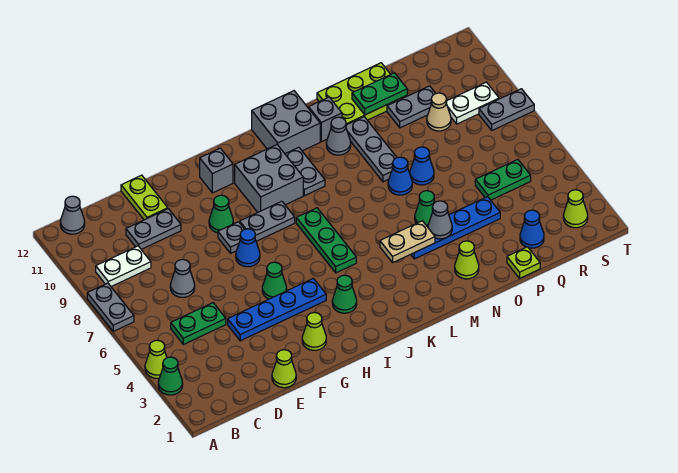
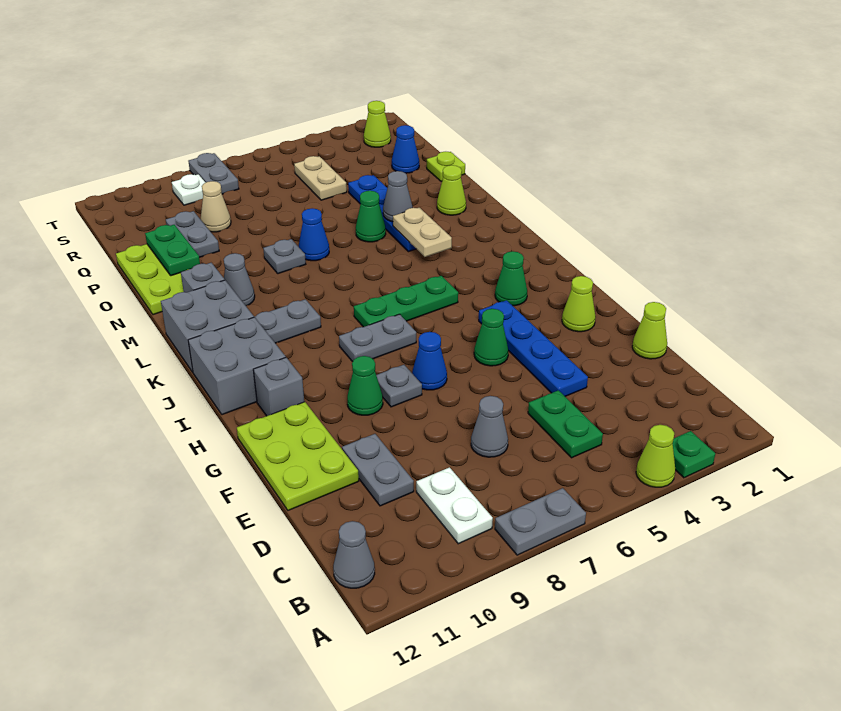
green cone A3 level 1 -> green plate A3 level 1
lime plate E11:E12 level 1 -> lime plate E11:G12 level 1
grey plate H8:I8 level 1 -> grey plate I7:I8 level 1
grey brick I9:J10 level 1 -> grey brick I11:J12 level 1
grey plate N8:N10 level 1 -> grey plate N8 level 1
blue cone O7 level 1 -> none
green plate Q5:R5 level 1 -> tan plate Q5:R5 level 1
white plate R9:S9 level 1 -> white plate S9 level 1

